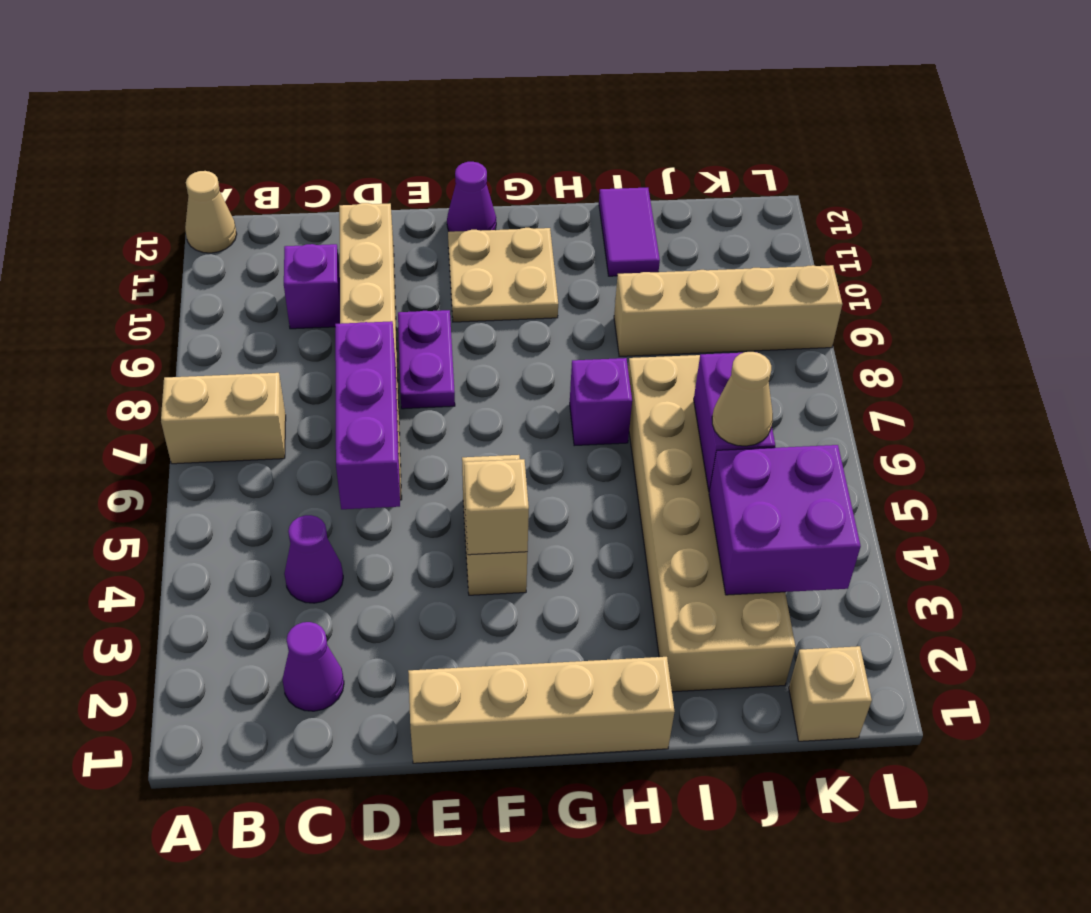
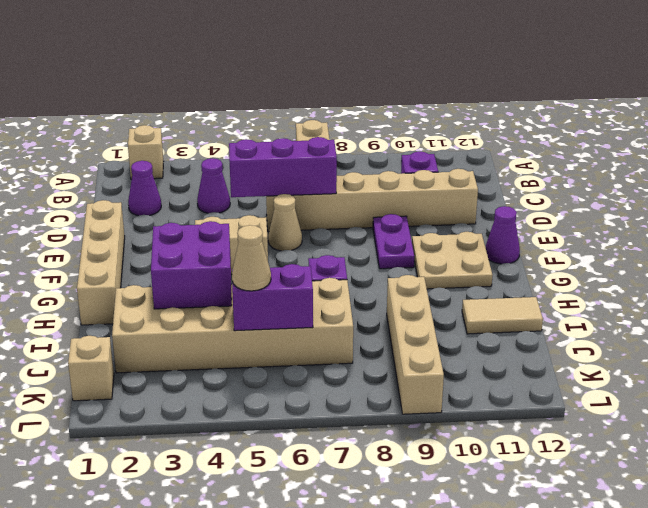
tan cone A12 level 1 -> tan cone E6 level 1
purple plate E8:E9 level 1 -> purple plate E9:F9 level 1
tan brick F4 level 2 -> tan brick A2 level 1
purple tile I11:I12 level 1 -> tan tile I11:I12 level 1
purple brick J3:K4 level 2 -> purple brick H3:I4 level 2

